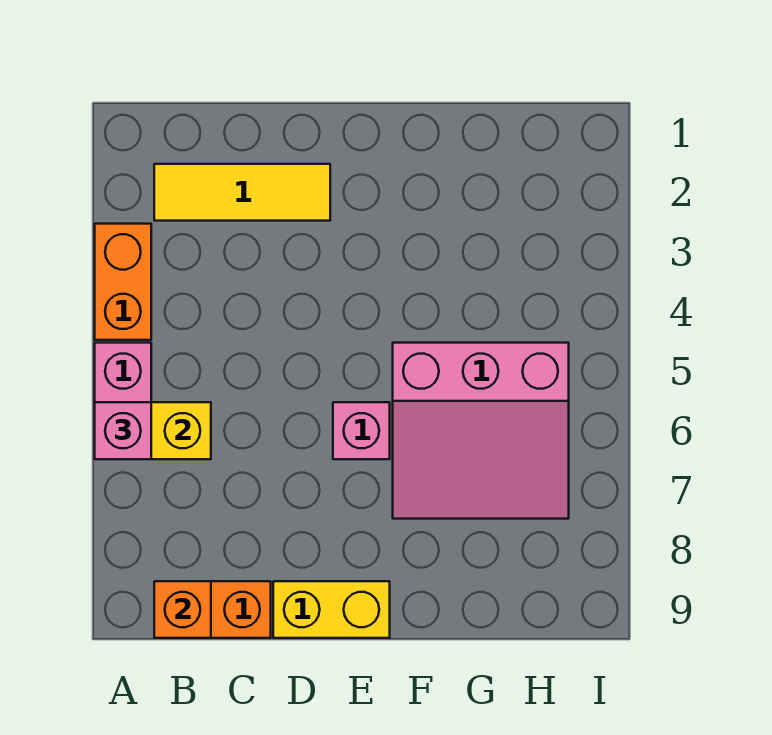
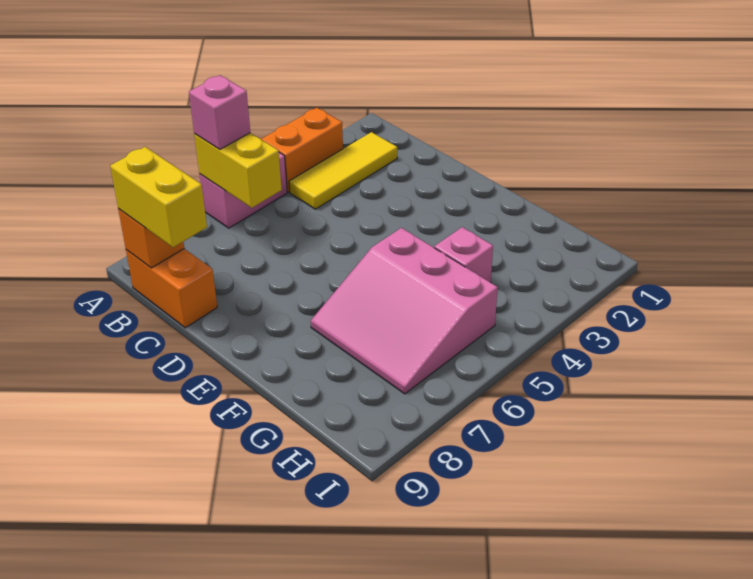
yellow tile B2:D2 level 1 -> yellow tile B2:B4 level 1
yellow brick D9:E9 level 1 -> yellow brick B9:C9 level 3
pink brick E6 level 1 -> pink brick G4 level 1

